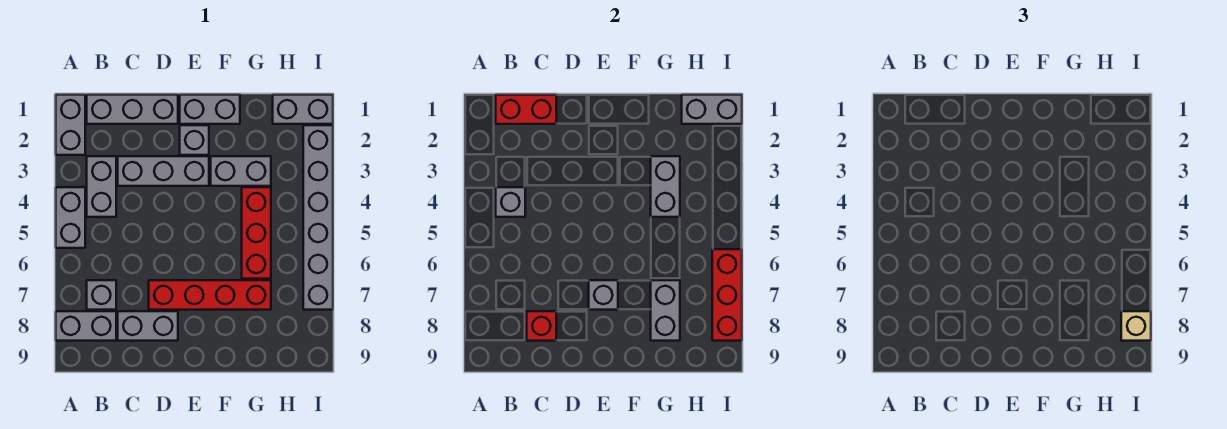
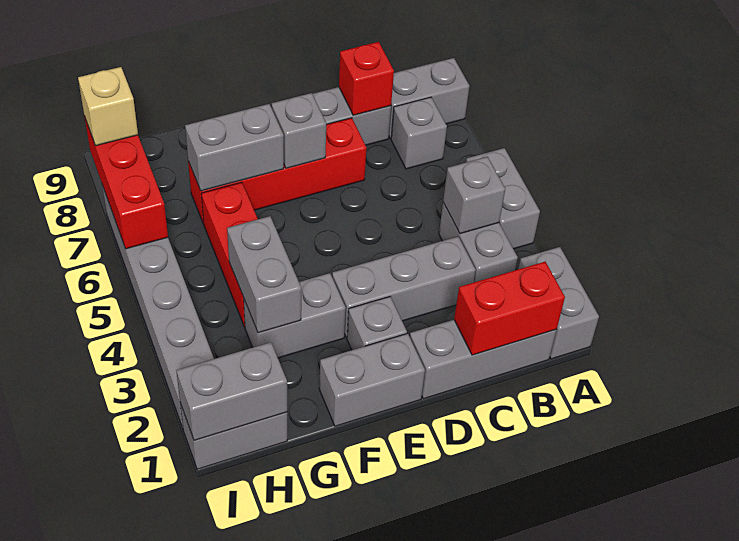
grey brick G7:G8 level 2 -> grey brick F7:G7 level 2

